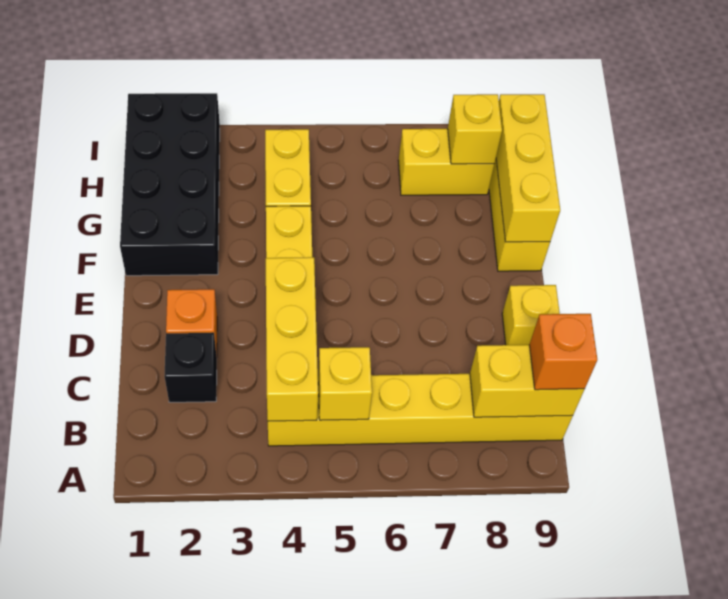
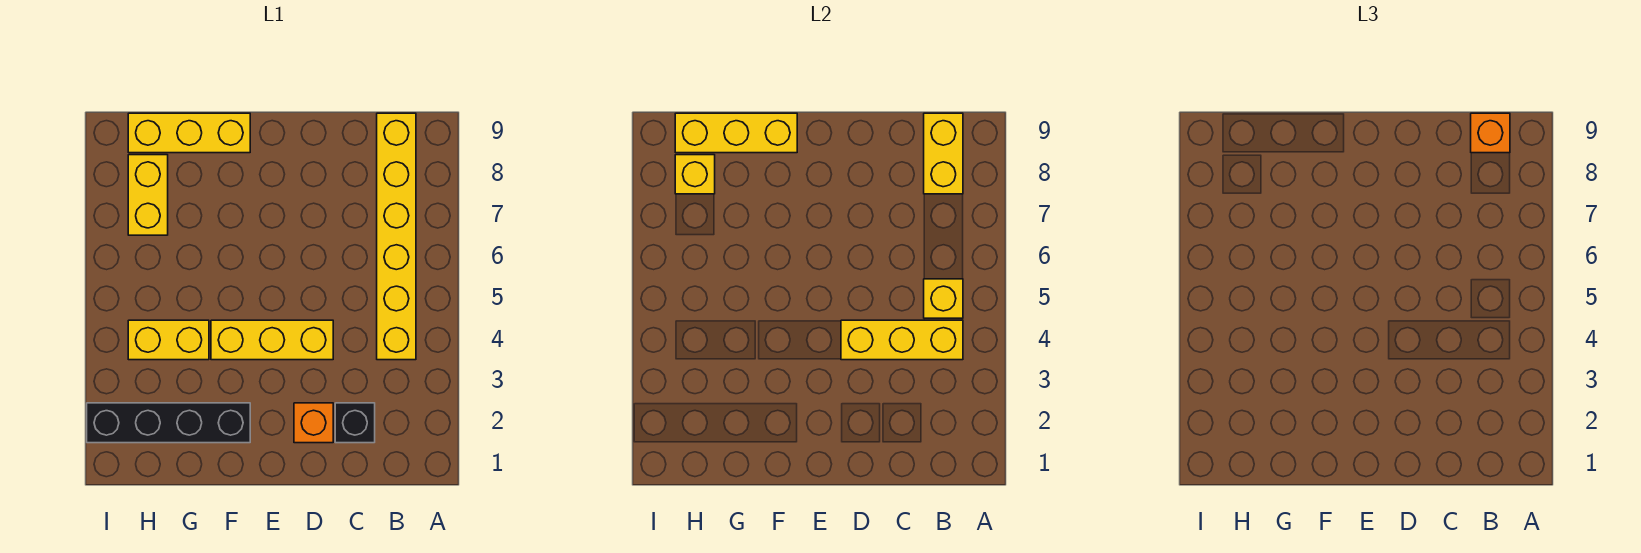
yellow brick D9 level 1 -> none
black brick F1:I2 level 1 -> black brick F2:I2 level 1

